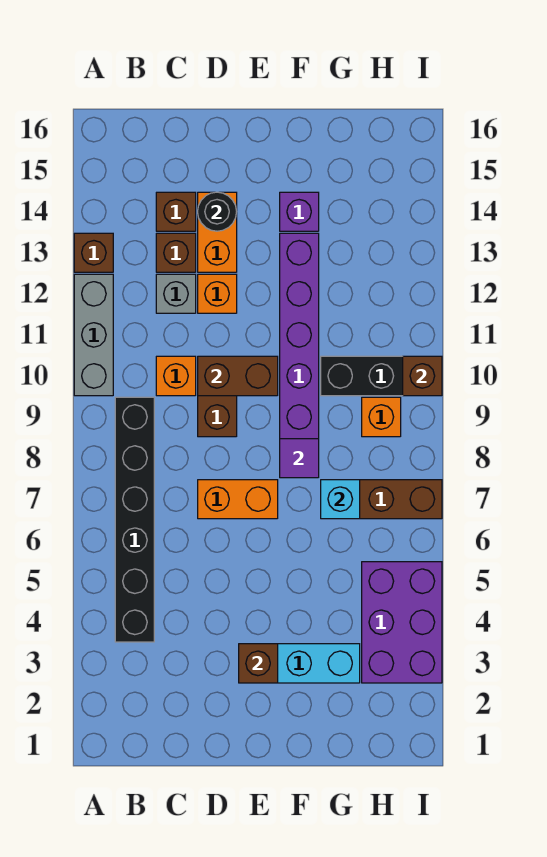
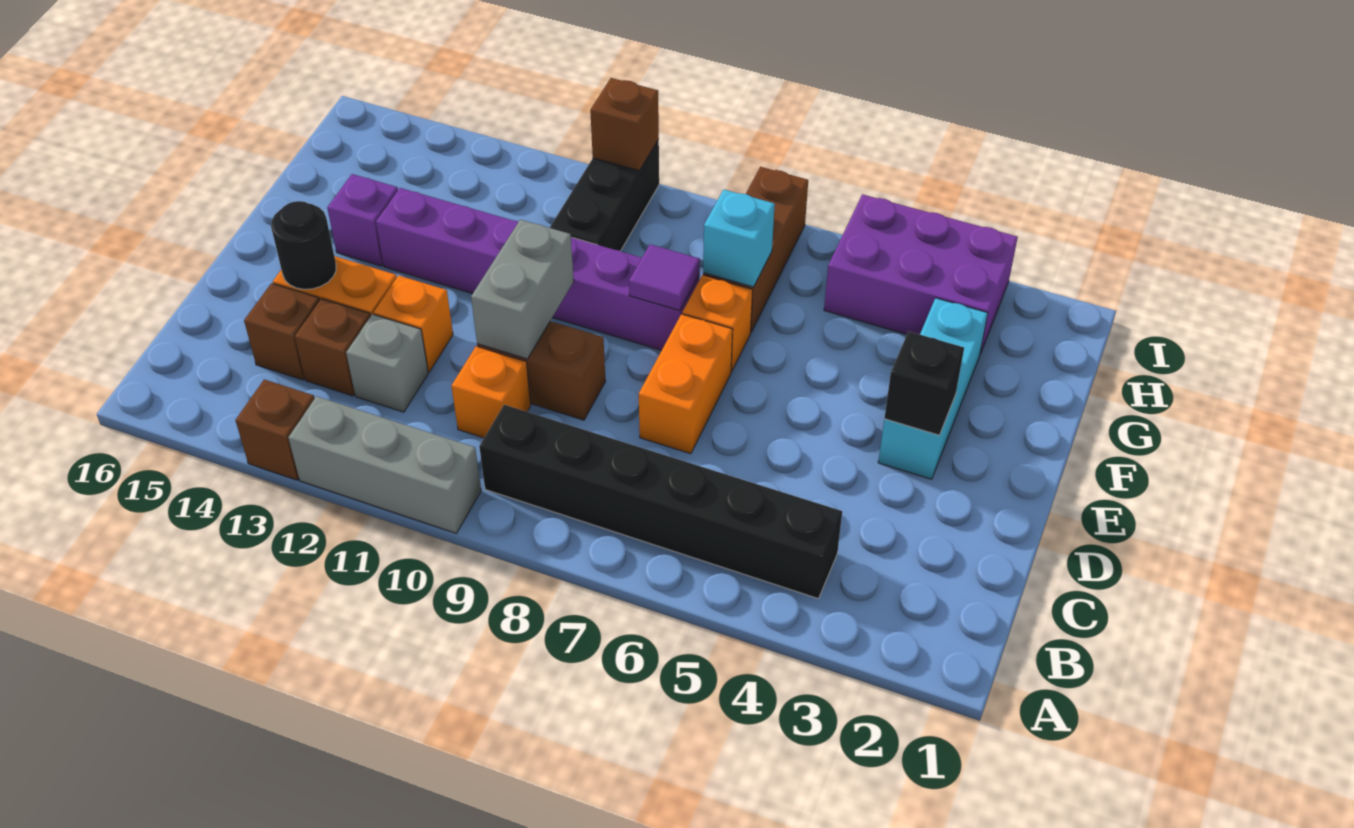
brown brick D10:E10 level 2 -> grey brick D10:E10 level 2
brown brick E3 level 2 -> black brick E3 level 2
orange brick H9 level 1 -> orange brick F7 level 1

